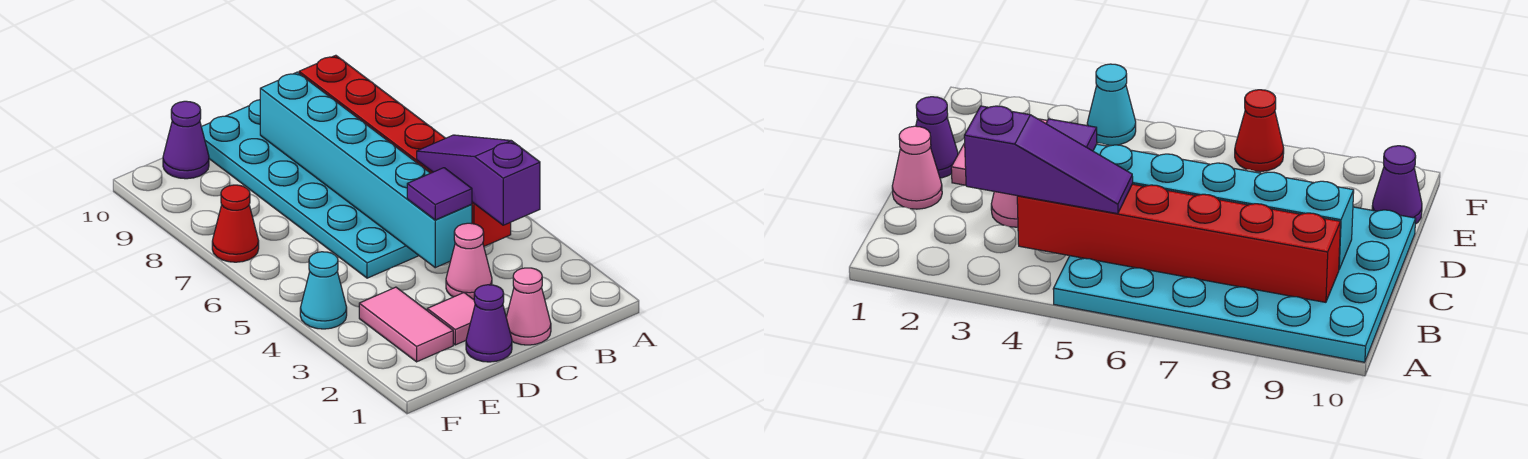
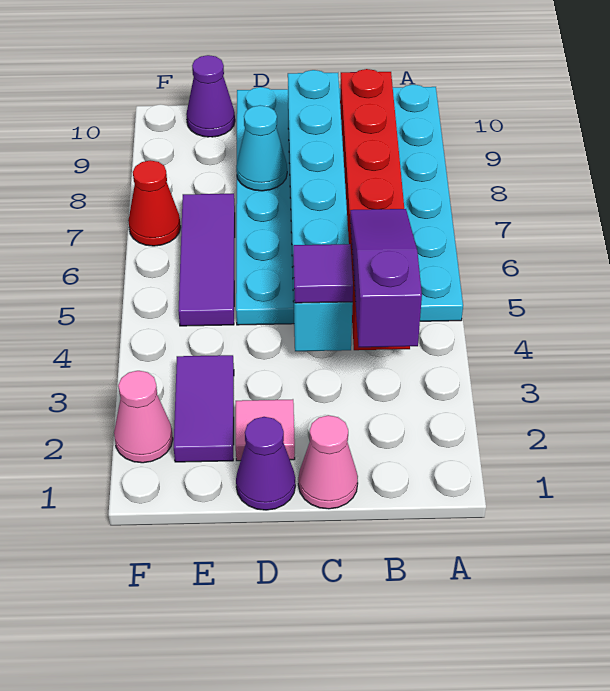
pink cone C3 level 1 -> pink cone F2 level 1
pink tile E2:E3 level 1 -> purple tile E2:E3 level 1
none -> purple tile E5:E7 level 1
cyan cone F4 level 1 -> cyan cone D8 level 2

